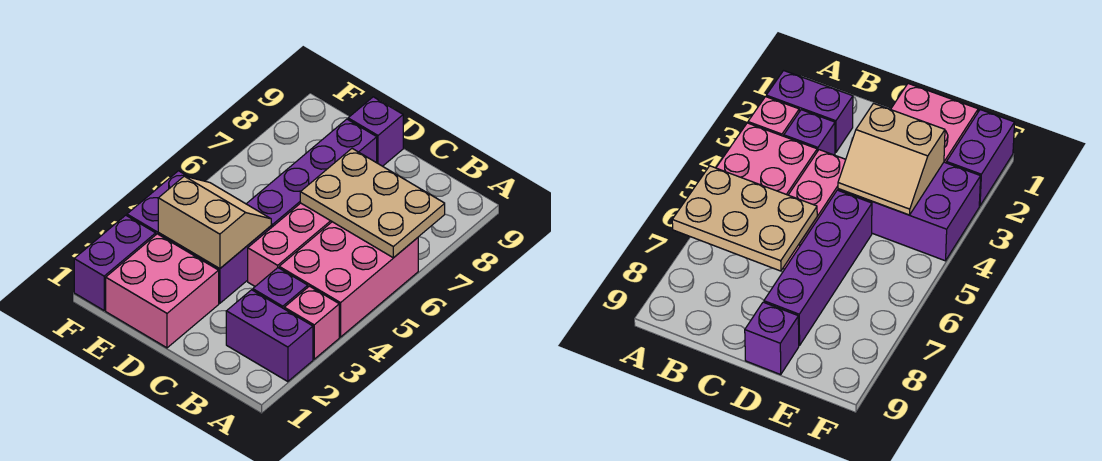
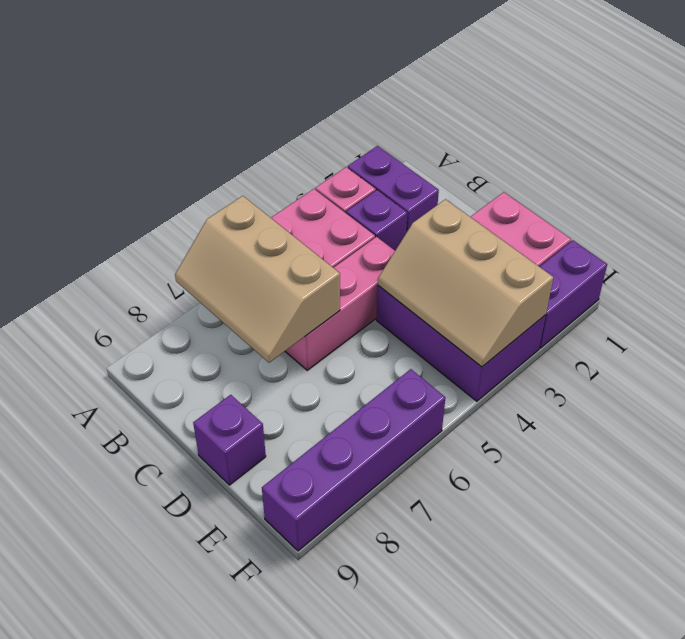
tan plate A6:C7 level 2 -> tan slope A6:C7 level 2 top 6
tan slope D3:E4 level 2 top 3 -> tan slope D3:F4 level 2 top 3
purple brick D5:D8 level 1 -> purple brick F6:F9 level 1

